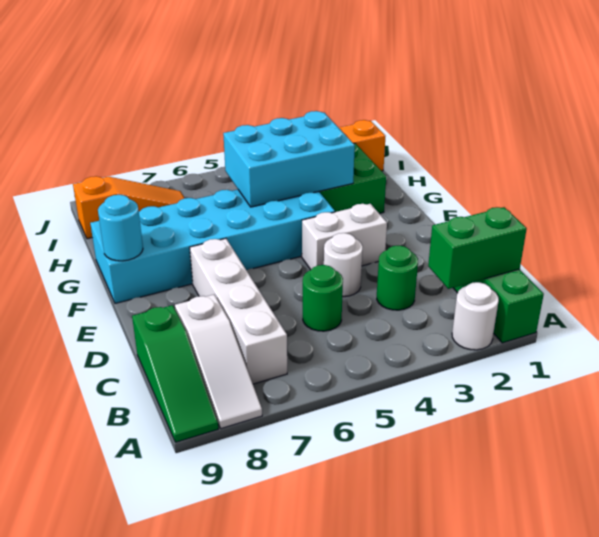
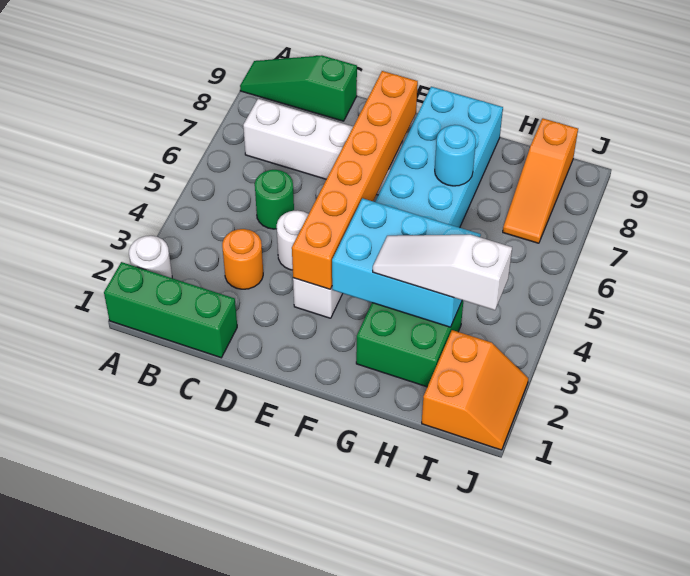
white slope A8:C8 level 1 top C -> white slope G3:I3 level 3 top I
green brick B1:B2 level 2 -> none
green round brick C3 level 1 -> orange round brick C3 level 1
none -> orange brick E3:E8 level 2
cyan round brick F9 level 2 -> cyan round brick G7 level 2
cyan brick G3:H5 level 2 -> cyan brick F3:H4 level 2

